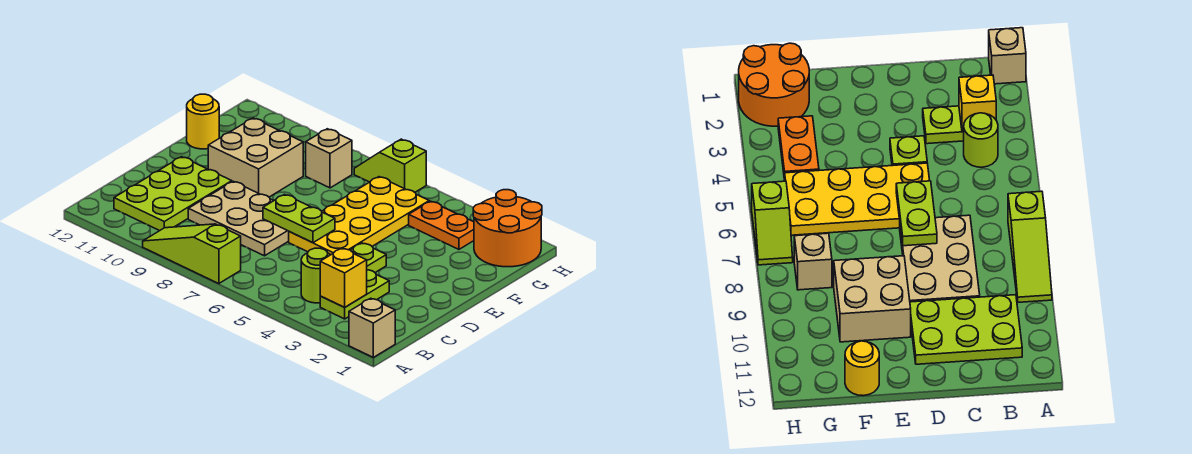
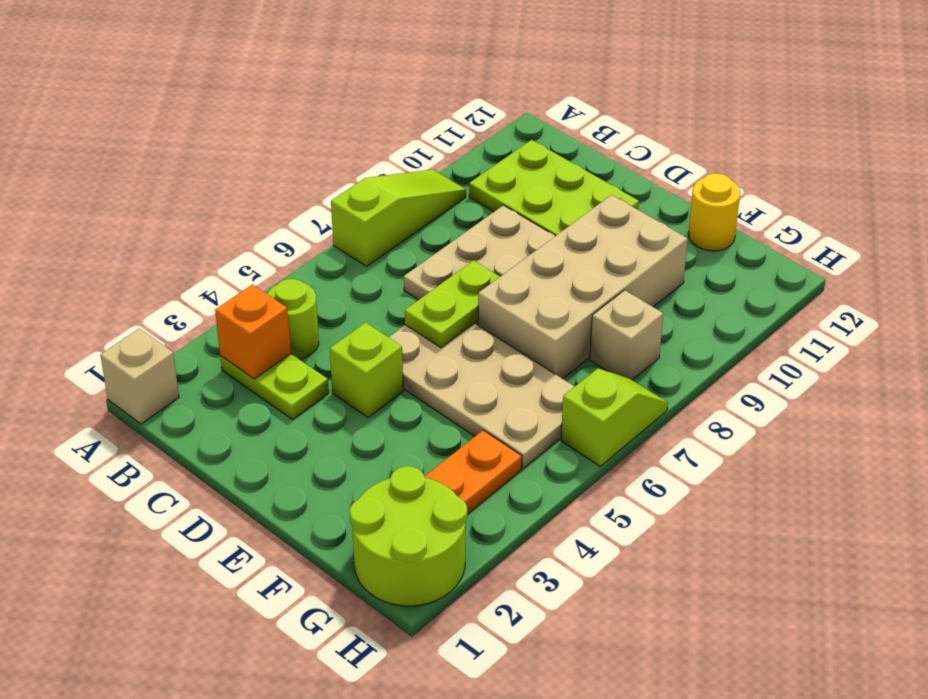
yellow brick B3 level 2 -> orange brick B3 level 2
lime plate D4 level 1 -> lime brick D4 level 1
yellow plate D5:G6 level 1 -> tan plate D5:G6 level 1
tan brick E9:F10 level 1 -> tan brick E7:F10 level 1
orange round brick G1:H2 level 1 -> lime round brick G1:H2 level 1

